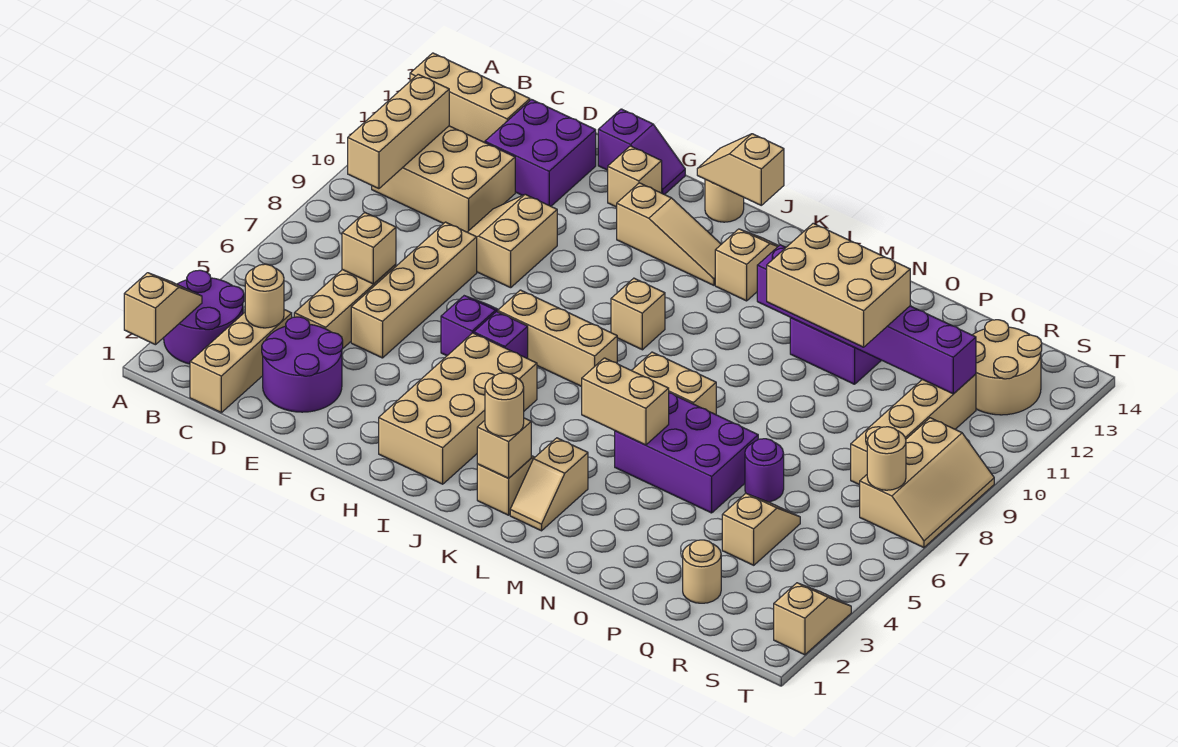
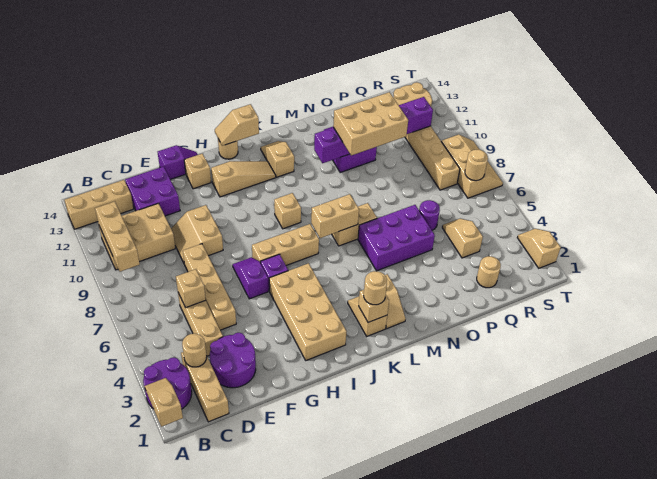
tan brick L5:M5 level 2 -> tan brick K7:L7 level 2

